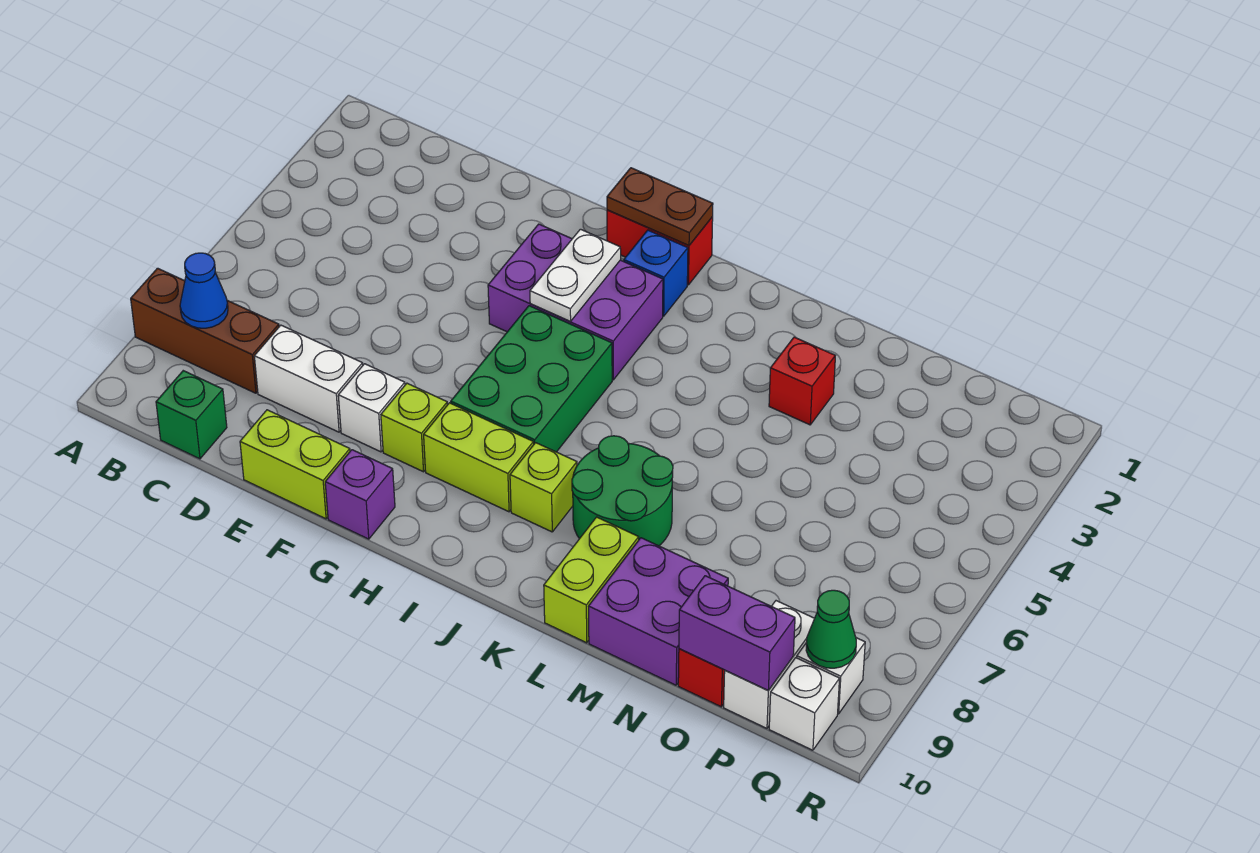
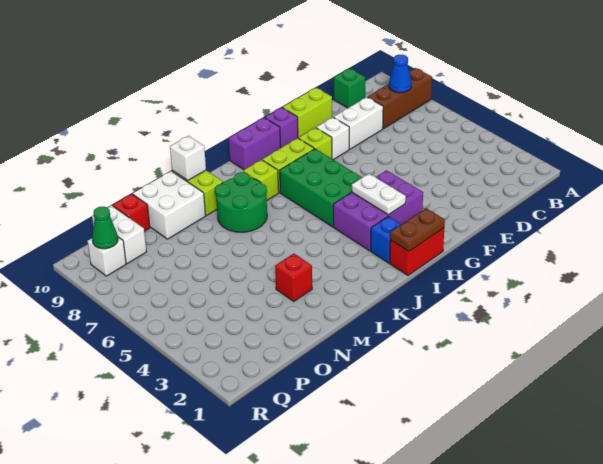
purple brick M9:N10 level 1 -> white brick M9:N10 level 1
purple brick O10:P10 level 2 -> purple brick H10:I10 level 1
white brick Q10 level 1 -> white brick L10 level 2

